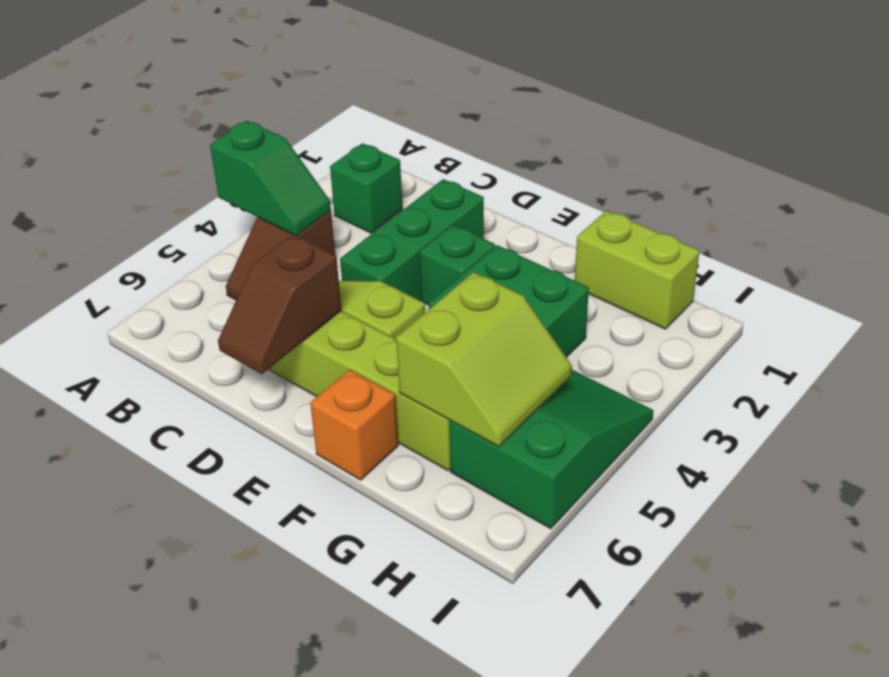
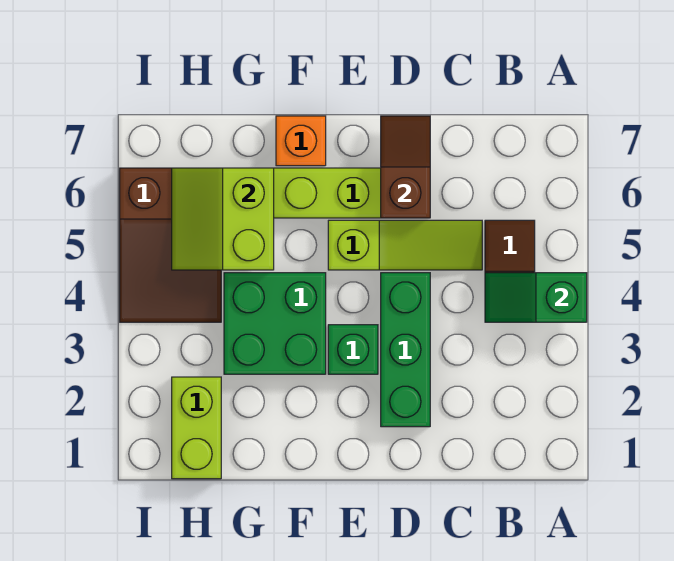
green brick B2 level 1 -> none
lime brick G1:H1 level 1 -> lime brick H1:H2 level 1
green slope H4:I6 level 1 top 6 -> brown slope H4:I6 level 1 top 6

